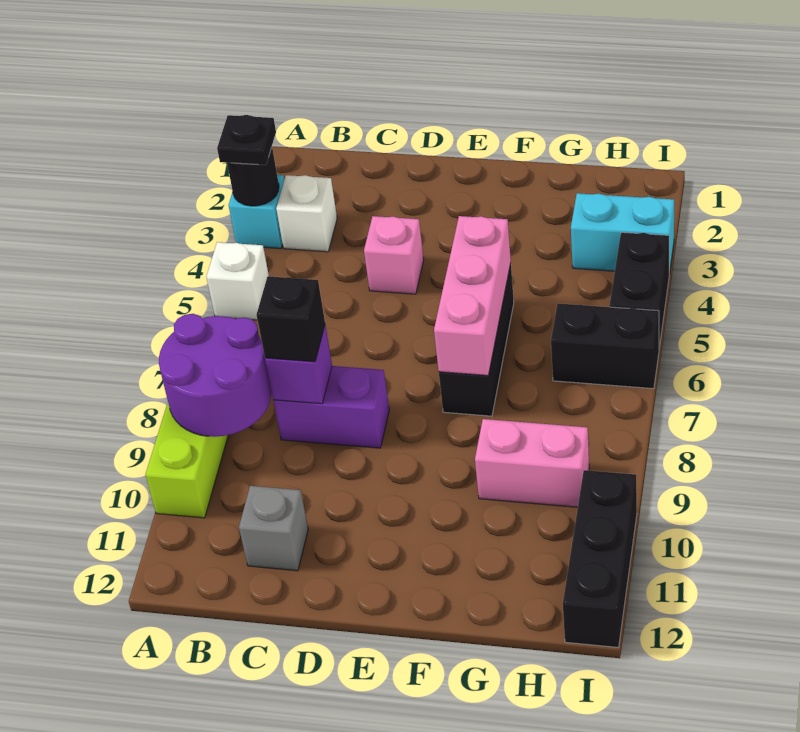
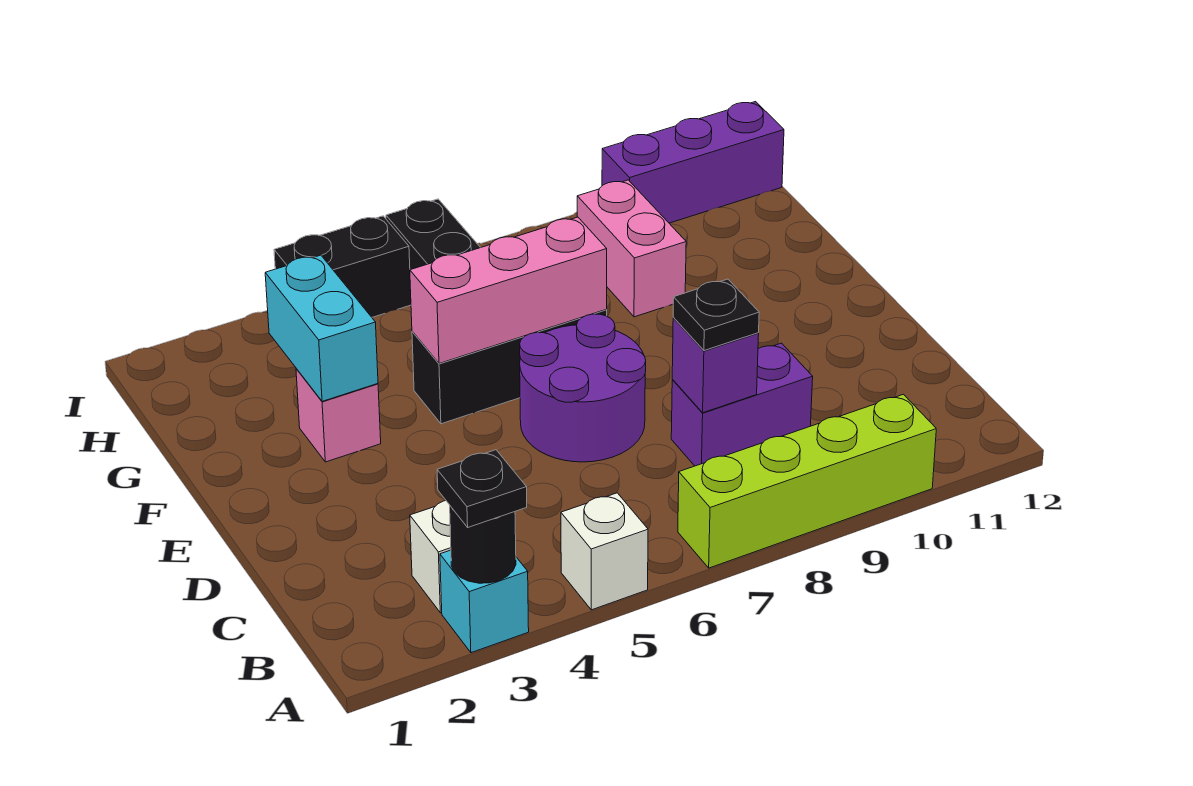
purple round brick A8:B9 level 2 -> purple round brick D6:E7 level 1
purple brick C8:D8 level 1 -> purple brick C8:C9 level 1
black brick C8 level 3 -> black plate C8 level 3
grey brick C11 level 1 -> none
pink brick D4 level 1 -> pink brick F3 level 1
cyan brick H3:I3 level 1 -> cyan brick F3:G3 level 2
black brick I10:I12 level 1 -> purple brick I10:I12 level 1

